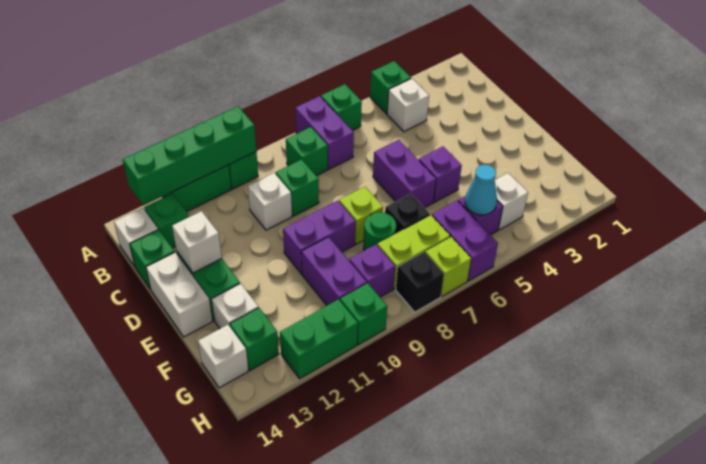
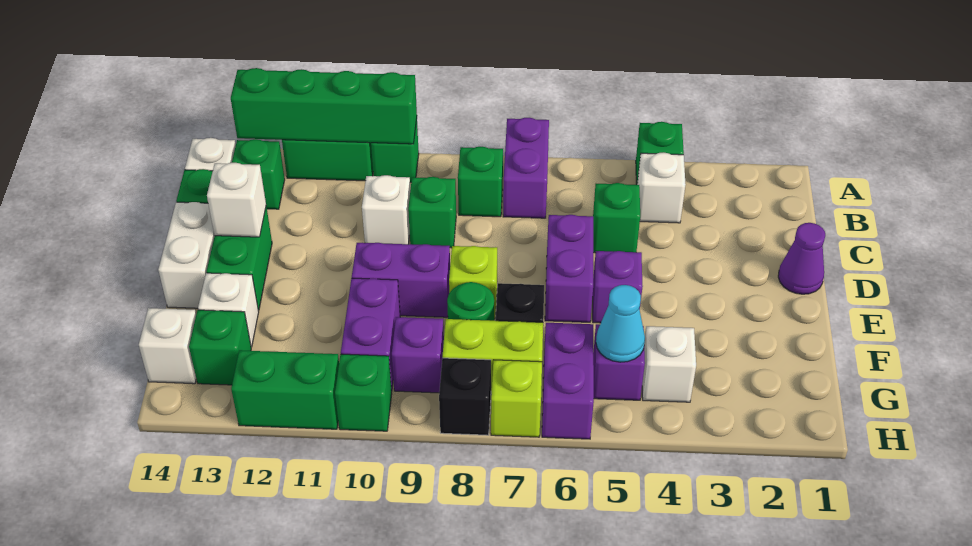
green brick A6 level 1 -> green brick C5 level 1
none -> purple cone D1 level 1

